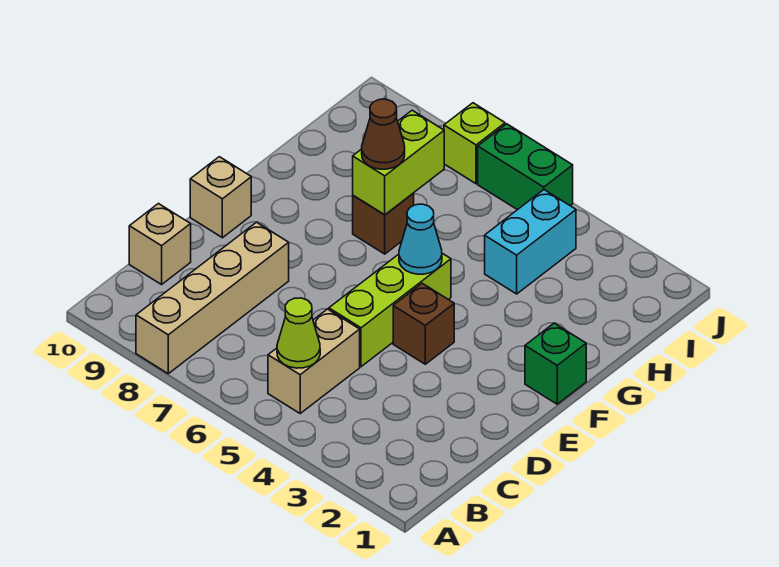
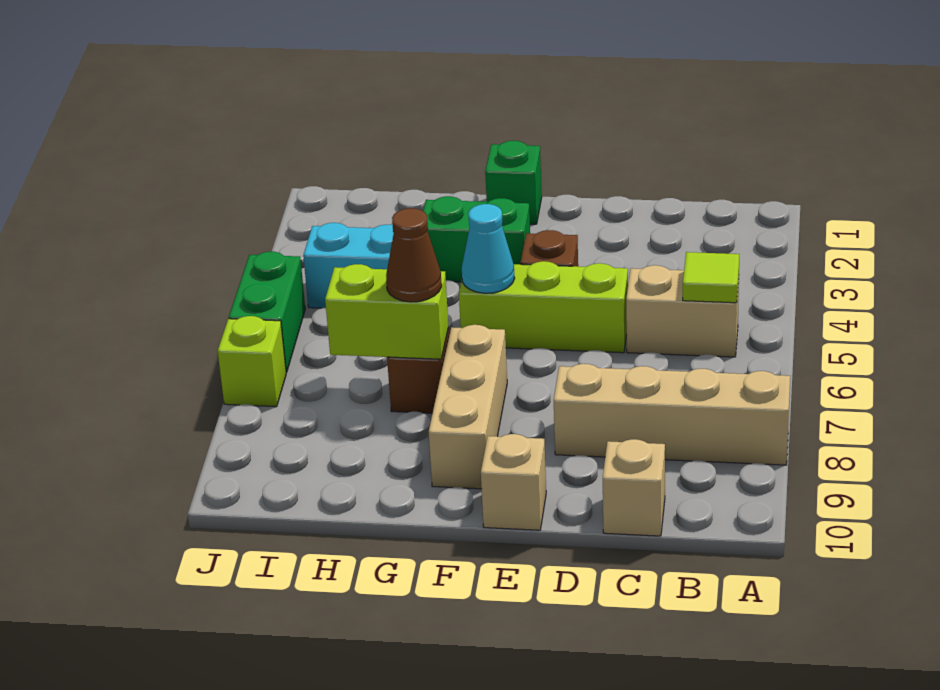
lime cone B5 level 2 -> lime tile B5 level 2
none -> green brick F3:G3 level 1
none -> tan brick F7:F9 level 1

